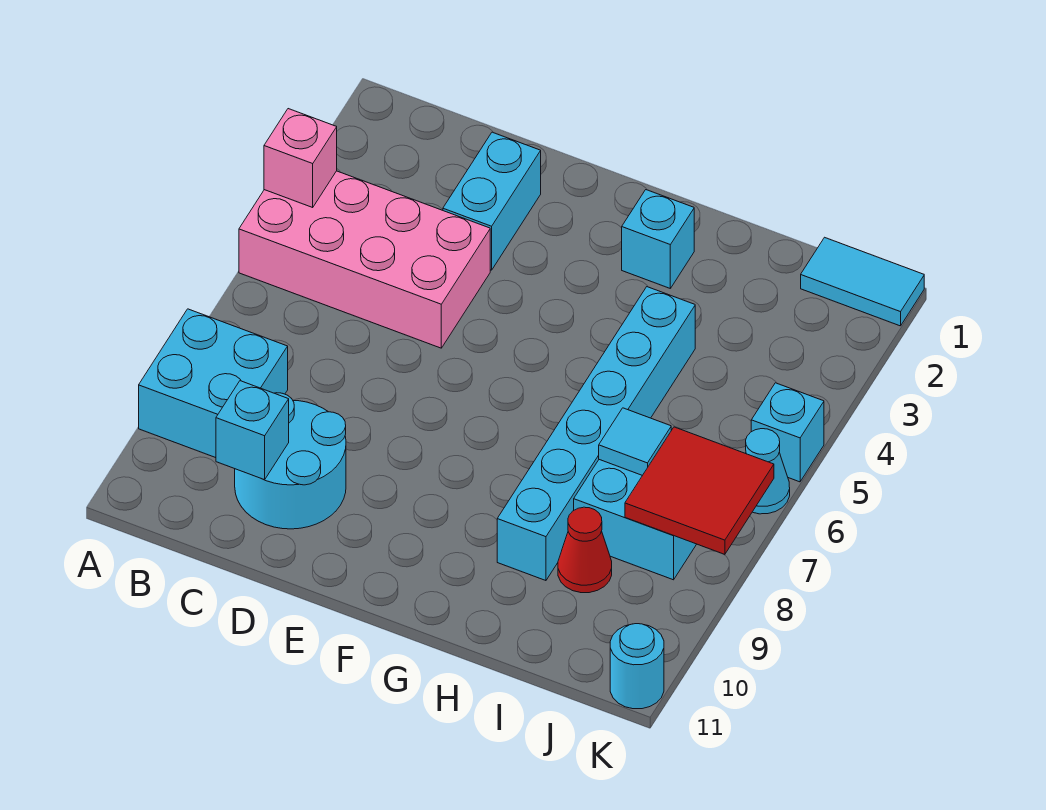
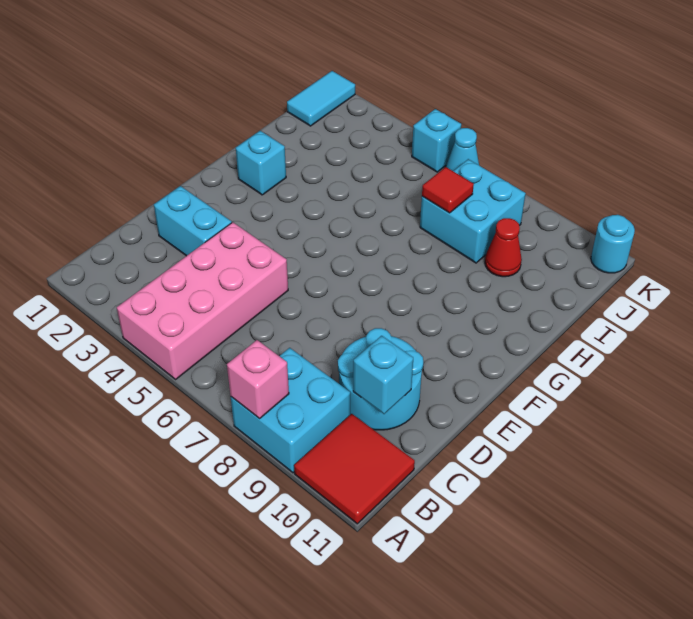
pink brick A4 level 2 -> pink brick A8 level 2
cyan brick H4:H9 level 1 -> none
cyan tile I7 level 2 -> red tile I7 level 2
red tile J7:K8 level 2 -> red tile A10:B11 level 1

